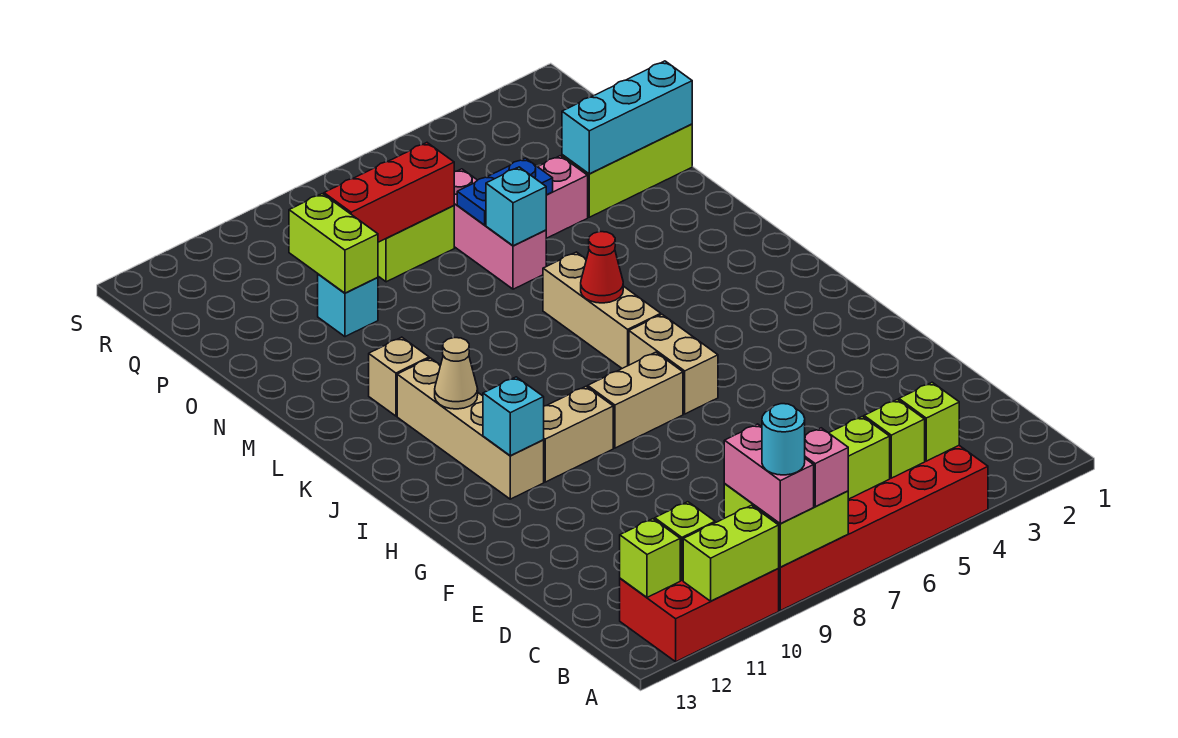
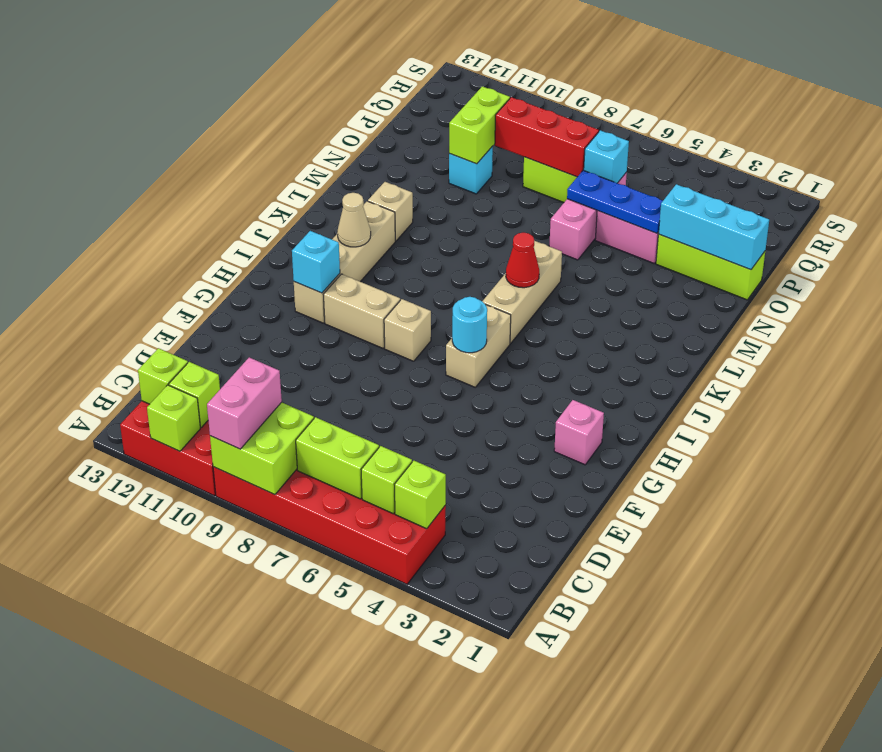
pink brick A8 level 3 -> pink brick G2 level 1
cyan round brick A9 level 4 -> cyan round brick H6 level 2
lime brick A10:A11 level 2 -> lime brick A11 level 2
tan brick H7:H8 level 1 -> tan brick H8 level 1
cyan brick N6 level 2 -> cyan brick P6 level 2
blue plate O5:O6 level 2 -> blue plate O4:O6 level 2

